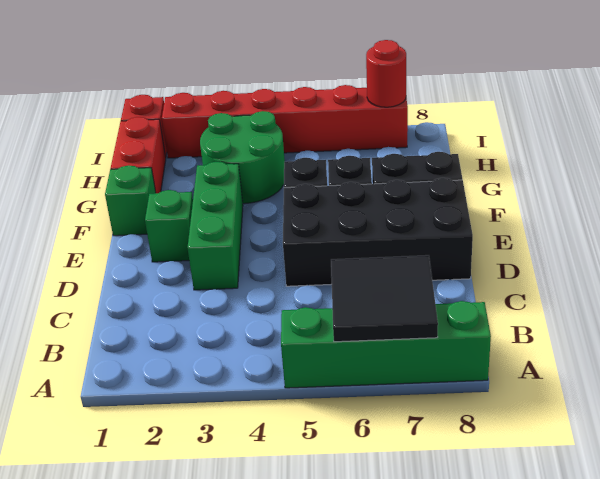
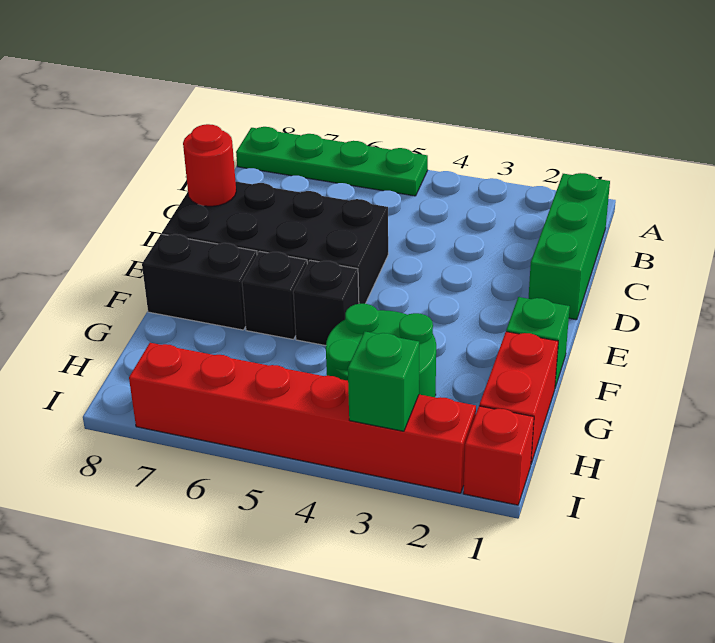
green brick A5:A8 level 1 -> green plate A5:A8 level 1
black tile A6:B7 level 2 -> none
green brick D3:F3 level 1 -> green brick B1:D1 level 1
green brick E2 level 1 -> green brick I3 level 2
red round brick I7 level 2 -> red round brick D8 level 2

